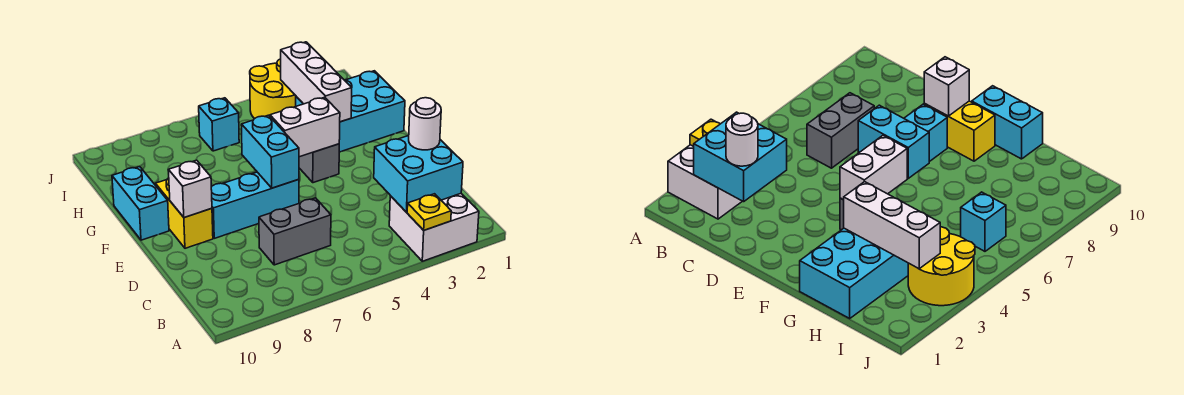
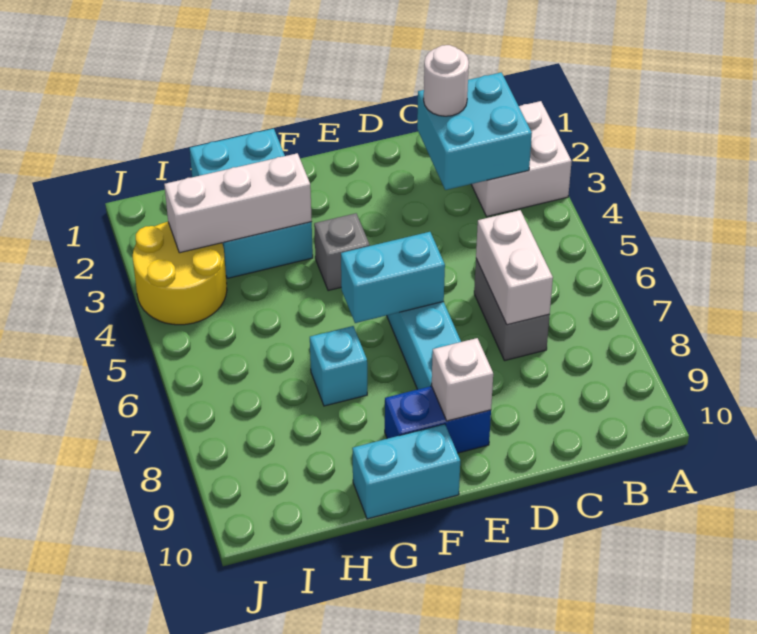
yellow plate A3 level 2 -> none
yellow brick E9:F9 level 1 -> blue brick E9:F9 level 1
white brick F4:F5 level 2 -> white brick C6:C7 level 2
cyan brick I6 level 1 -> cyan brick G7 level 1

